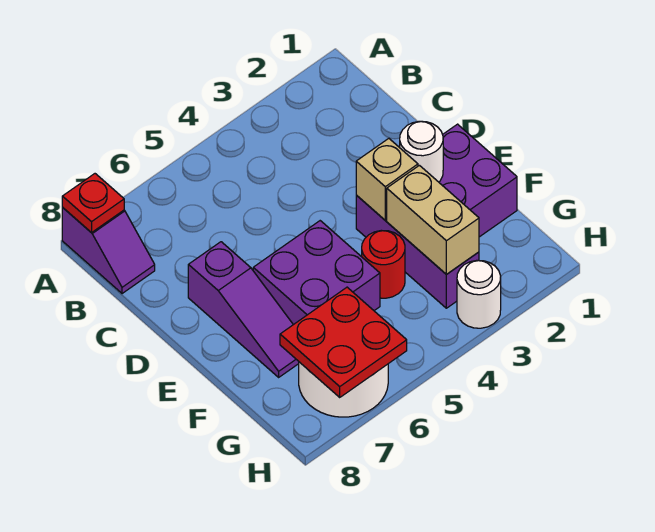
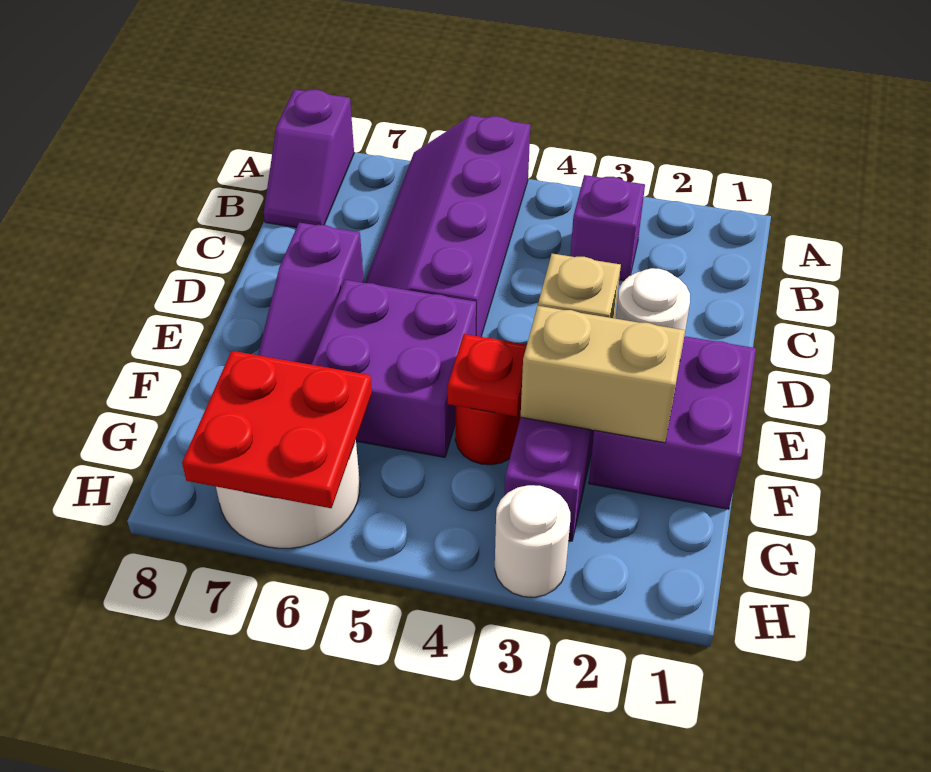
none -> purple slope A5:D6 level 1 top 5
red plate A8 level 2 -> red plate F4 level 2
none -> purple brick B3 level 1
tan brick F3:G3 level 2 -> tan brick F2:F3 level 2

